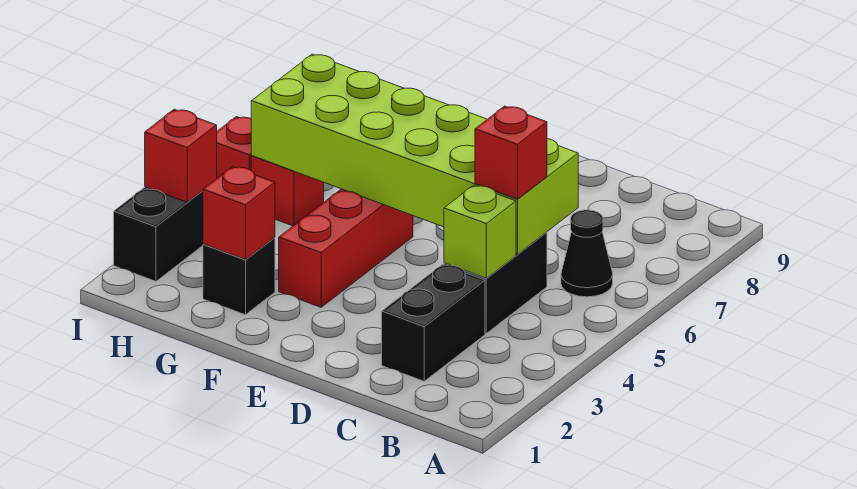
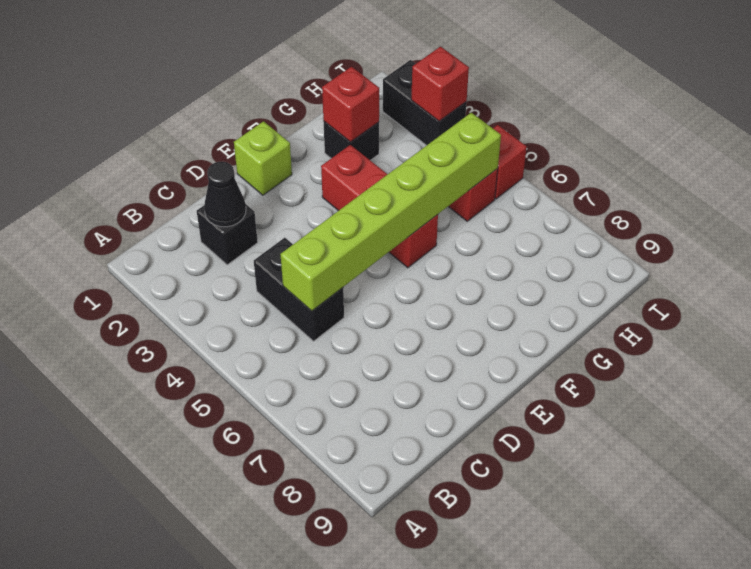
black cone B6 level 1 -> black cone C2 level 2
black brick C2:C3 level 1 -> black brick C2 level 1
lime brick C4 level 2 -> lime brick E1 level 1
lime brick C5:H6 level 2 -> lime brick C5:H5 level 2
red brick C5 level 3 -> none

